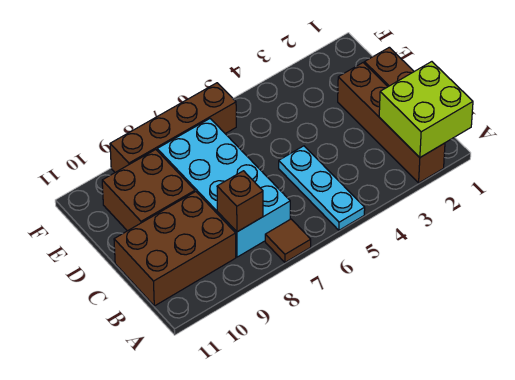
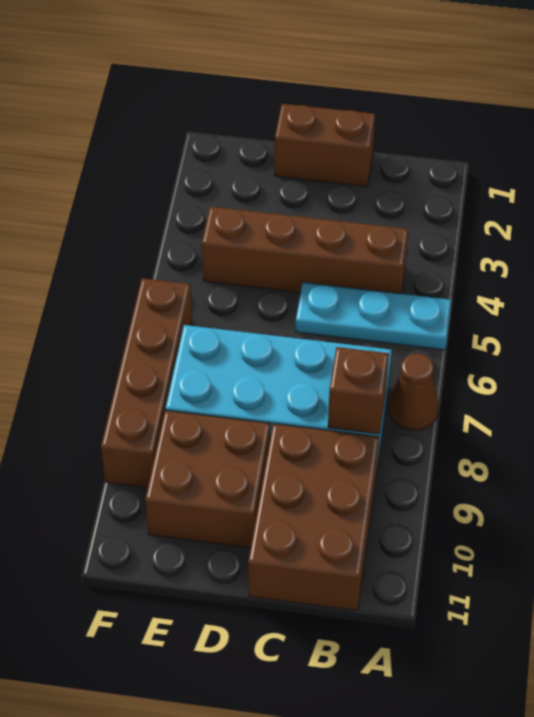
lime brick A1:B2 level 2 -> none
brown brick A2:D2 level 1 -> brown brick B4:E4 level 1
brown tile A7 level 1 -> brown cone A7 level 1

